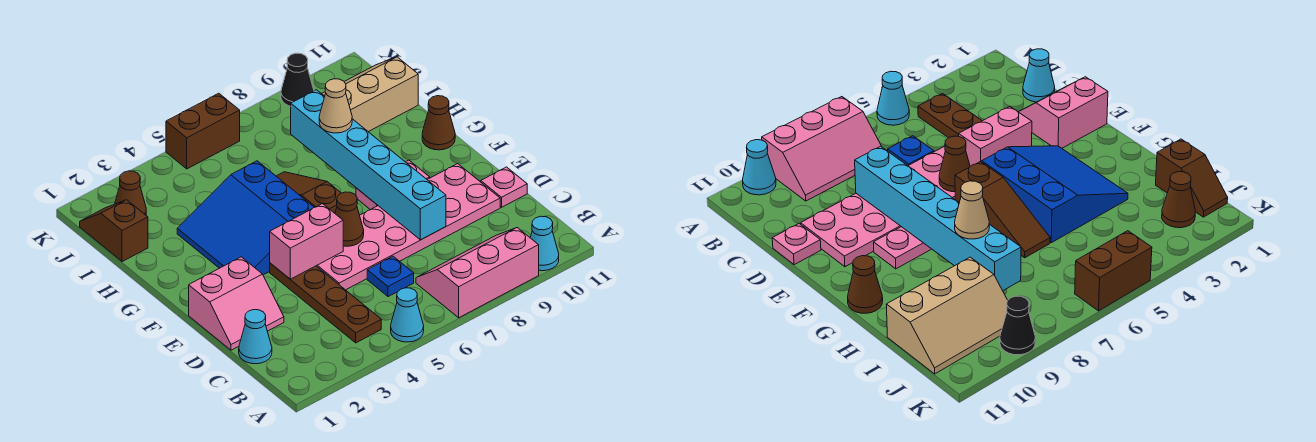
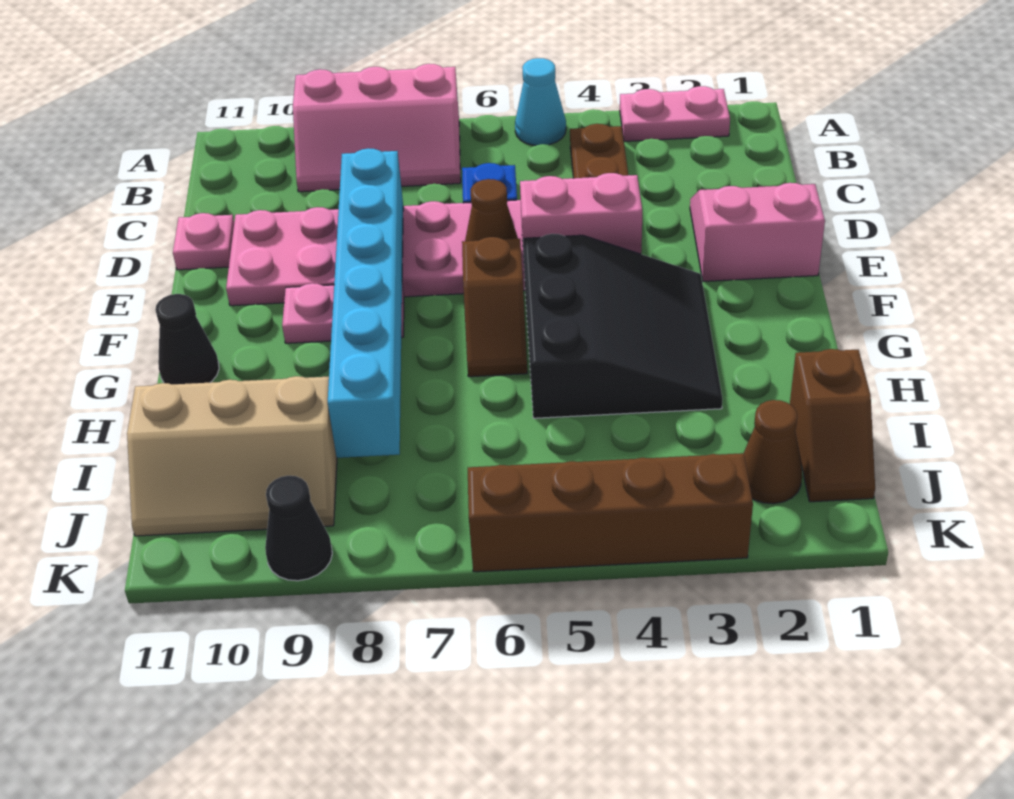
none -> pink plate A2:A3 level 1
cyan cone A10 level 1 -> none
cyan cone C1 level 1 -> none
blue slope F3:H5 level 1 top 5 -> black slope F3:H5 level 1 top 5
brown slope F6:H6 level 1 top F -> brown slope F6:G6 level 1 top F
brown cone G11 level 1 -> black cone G11 level 1
tan cone H8 level 3 -> none
brown brick K5:K6 level 1 -> brown brick K3:K6 level 1

